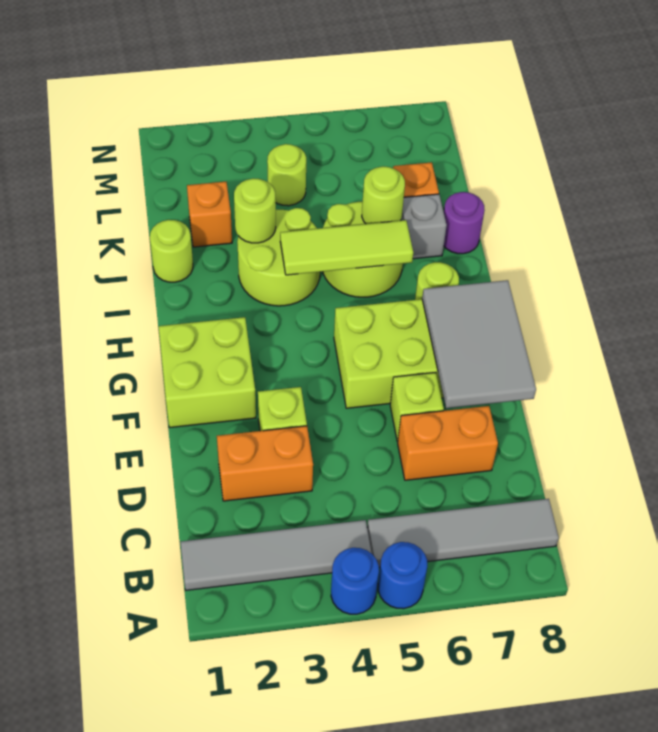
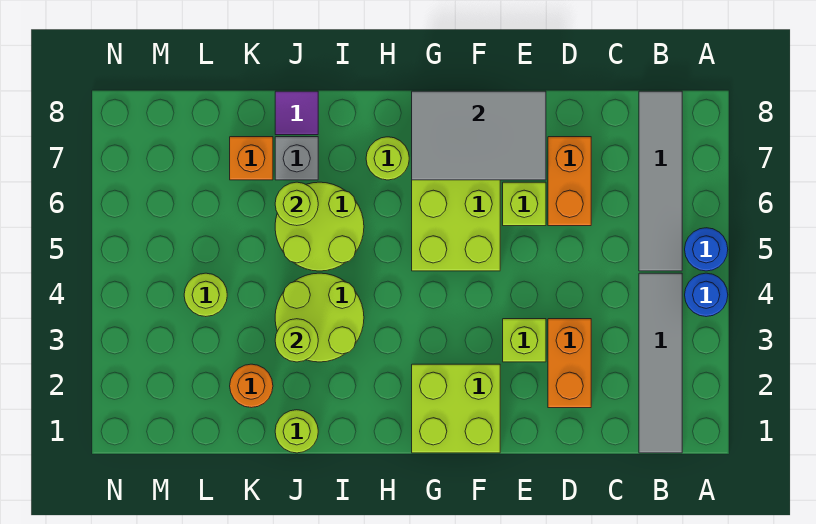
lime tile I4:I6 level 2 -> none
purple round brick J8 level 1 -> purple tile J8 level 1
orange brick K2 level 1 -> orange round brick K2 level 1

